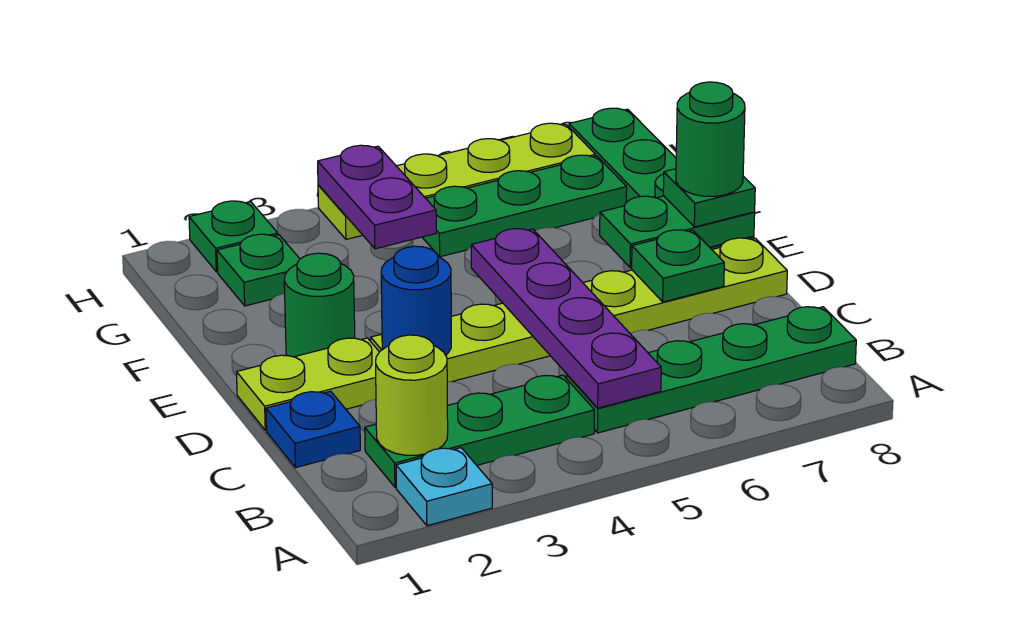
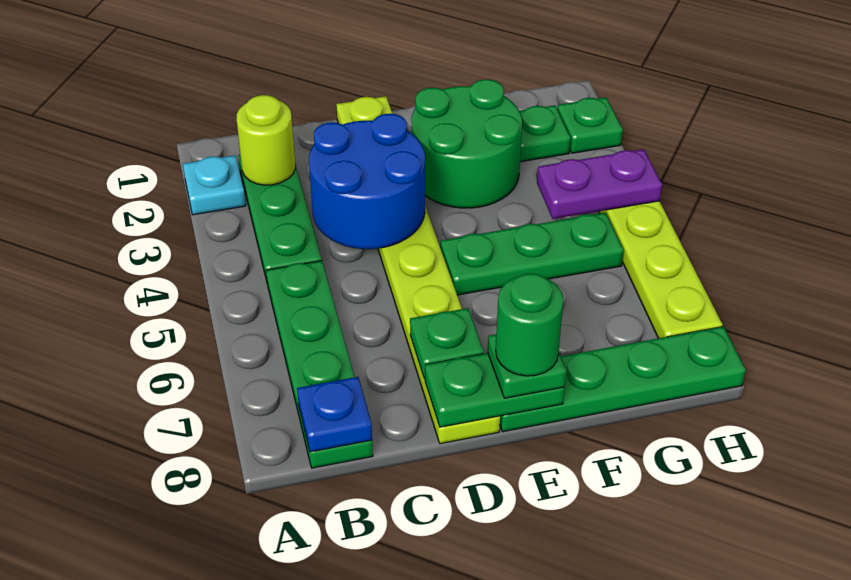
purple plate B5:E5 level 2 -> none
blue plate C1 level 1 -> blue plate B8 level 2
blue round brick D3 level 2 -> blue round brick C3:D4 level 2
green round brick E2 level 1 -> green round brick E2:F3 level 1
green plate E7:E8 level 2 -> green plate D8:E8 level 2
green plate G5:G7 level 1 -> green plate E5:G5 level 1

